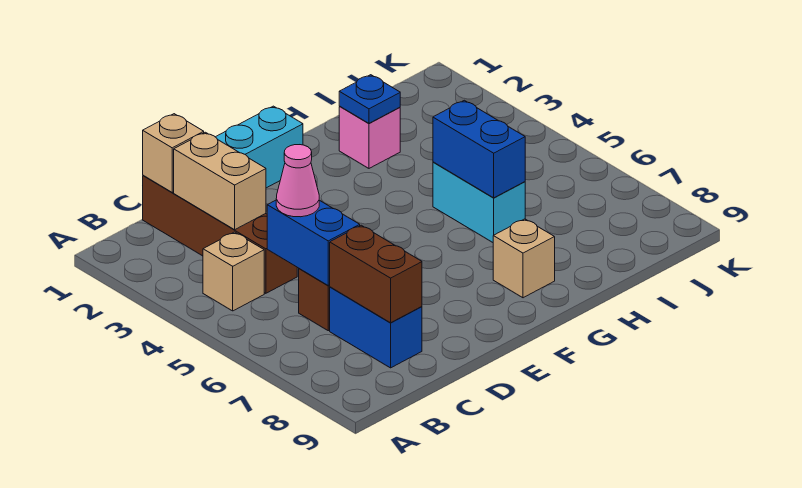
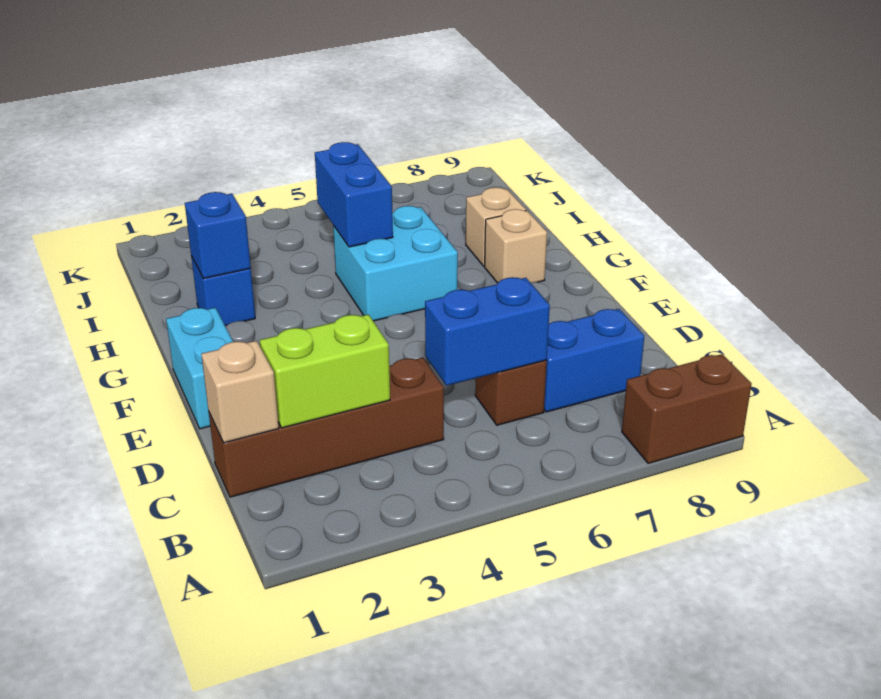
tan brick B4 level 1 -> tan brick H8 level 1
tan brick C2:C3 level 2 -> lime brick C2:C3 level 2
pink cone C5 level 3 -> none
brown brick C7:C8 level 2 -> brown brick A8:A9 level 1
pink brick H2 level 1 -> blue brick H2 level 1
blue plate H2 level 2 -> blue brick H2 level 2
cyan brick H5:H6 level 1 -> cyan brick G5:H6 level 1
blue brick H5:H6 level 2 -> blue brick H5:I5 level 2

